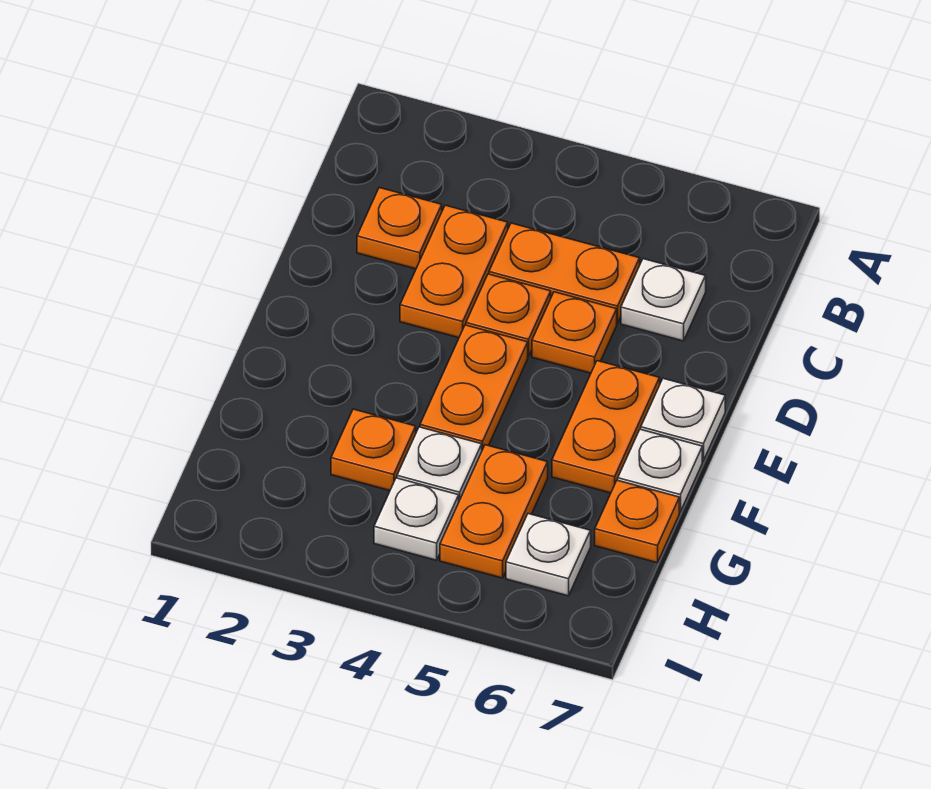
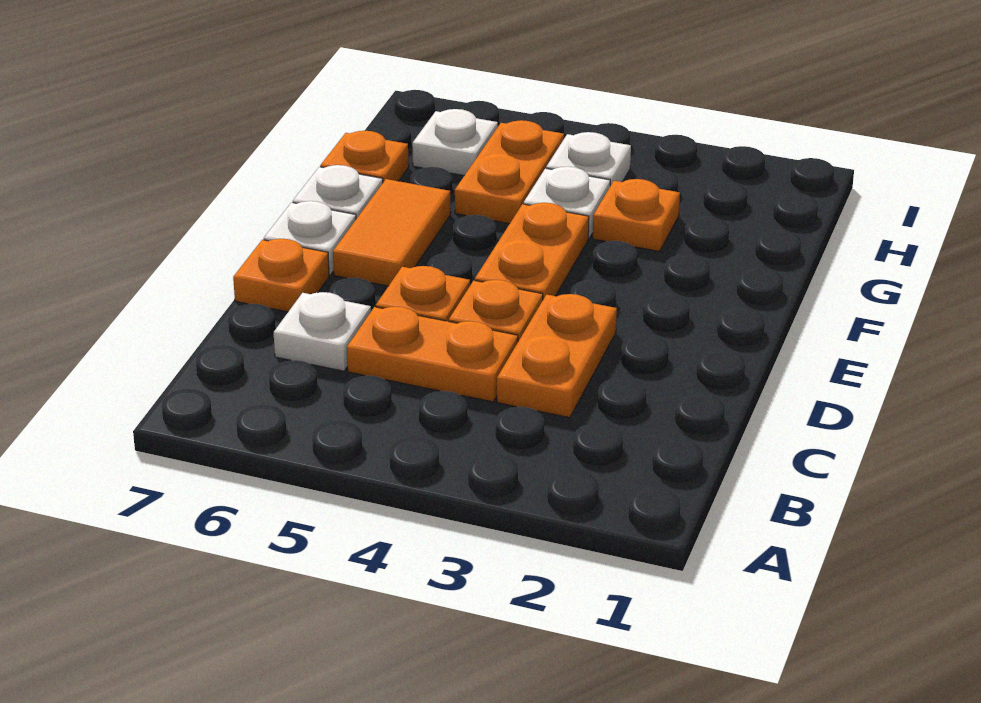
orange plate C2 level 1 -> orange plate D7 level 1
orange plate E6:F6 level 1 -> orange tile E6:F6 level 1

